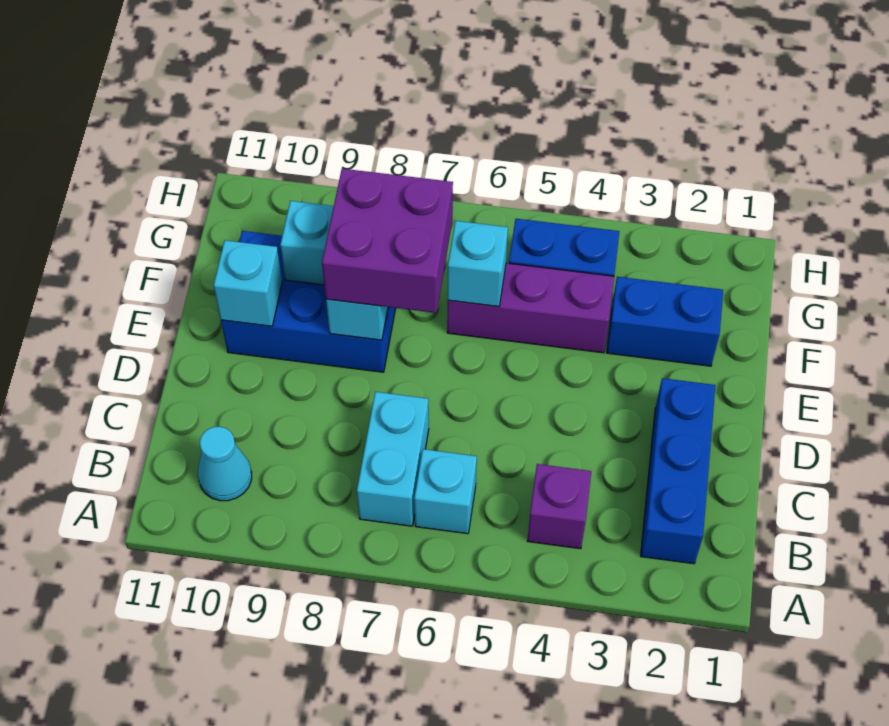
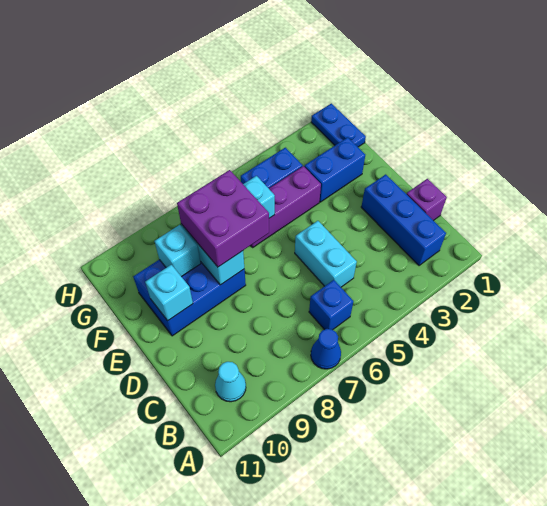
none -> blue cone A7 level 1
purple brick B4 level 1 -> purple brick C1 level 1
cyan brick B6 level 1 -> blue brick B6 level 1
cyan brick B7:C7 level 1 -> cyan brick C5:D5 level 1
none -> blue plate G1:H1 level 1

